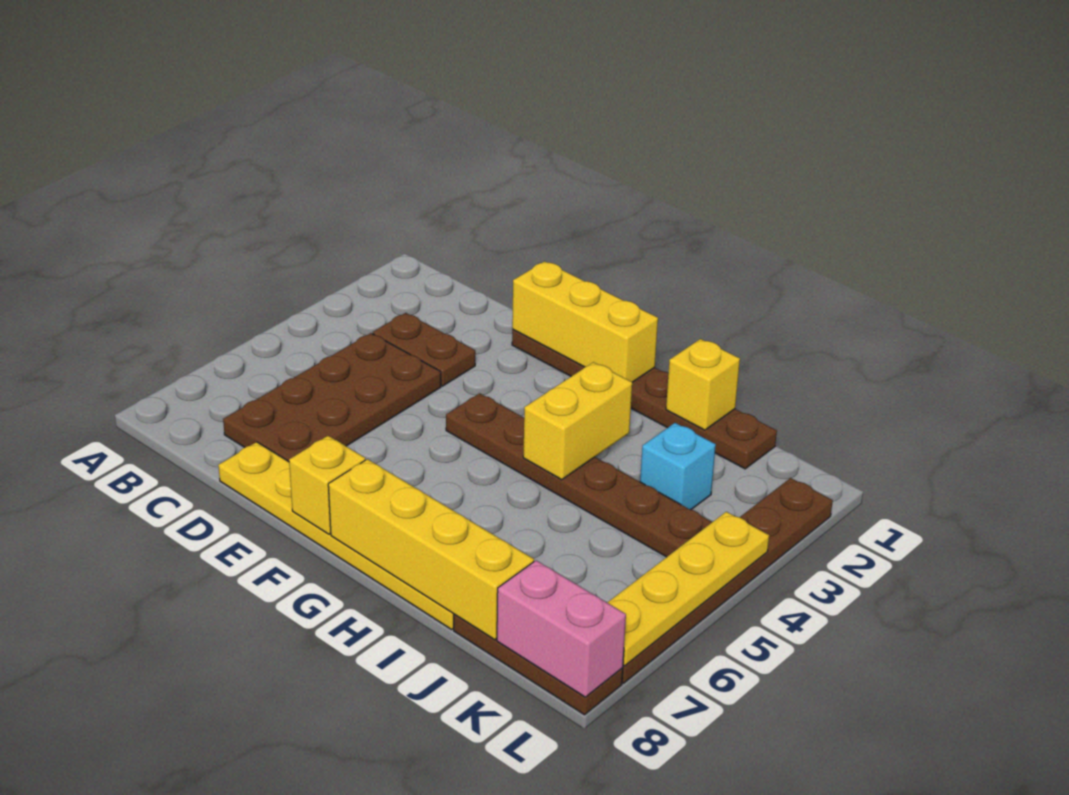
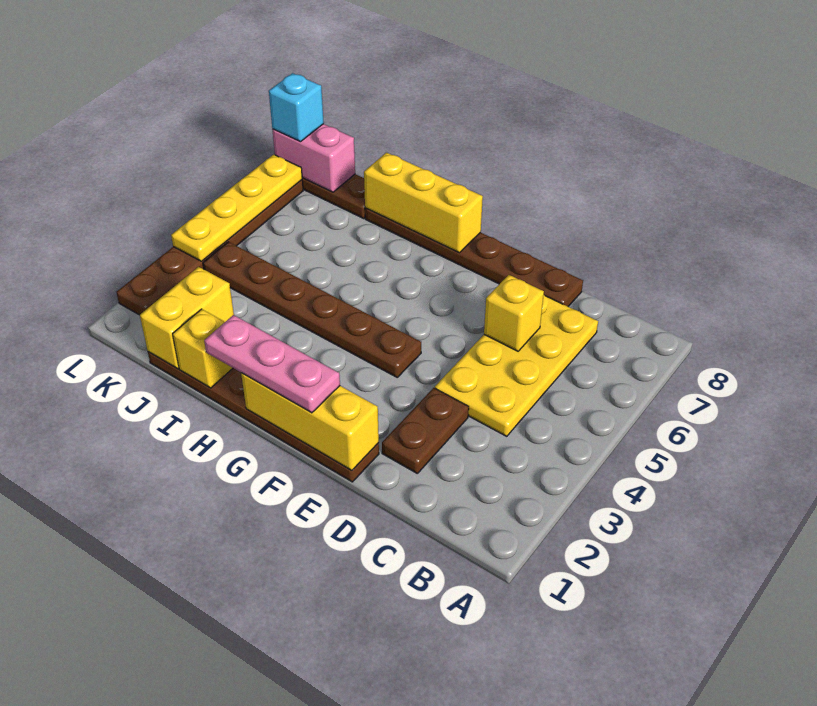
brown plate C3:D3 level 1 -> brown plate D2:D3 level 1
brown plate C4:D7 level 1 -> yellow plate C4:D7 level 1
yellow plate D8:I8 level 1 -> brown plate D8:I8 level 1
none -> pink plate F1:H1 level 3
yellow brick F8 level 2 -> yellow brick D6 level 2
yellow brick G8:J8 level 2 -> yellow brick G8:I8 level 2
yellow brick H3:H4 level 2 -> yellow brick J1:J2 level 2
cyan brick J3 level 1 -> cyan brick L8 level 3

